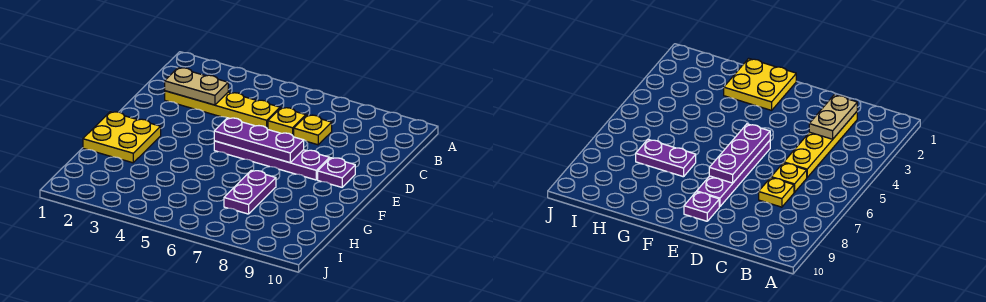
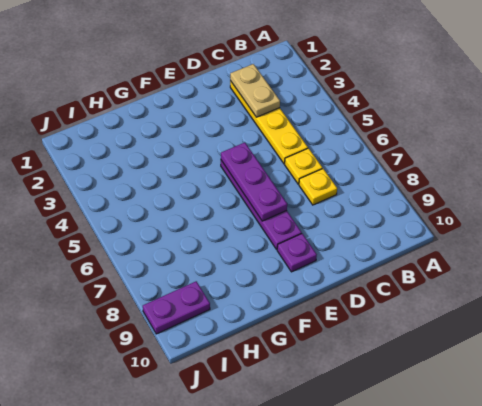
yellow plate F1:G2 level 1 -> none
purple plate G7:H7 level 1 -> purple plate I9:J9 level 1

